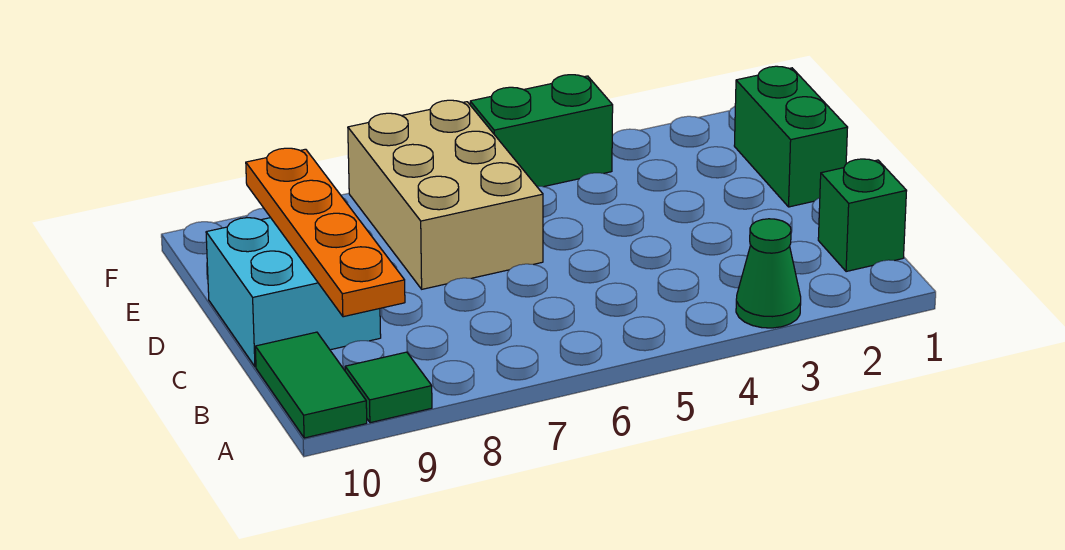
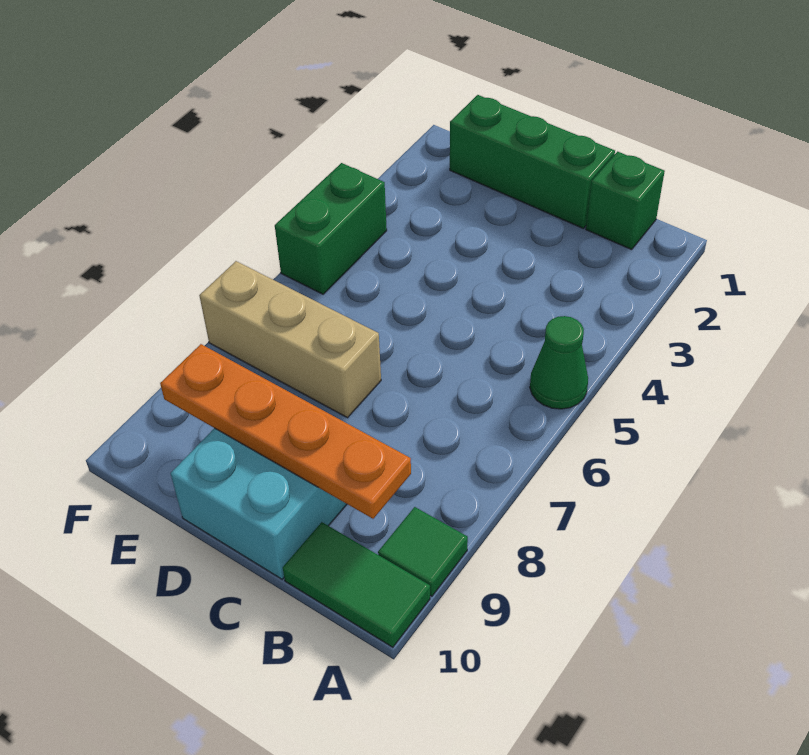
green cone A3 level 1 -> green cone A5 level 1
green brick D1:E1 level 1 -> green brick C1:E1 level 1
tan brick D6:F7 level 1 -> tan brick D7:F7 level 1

